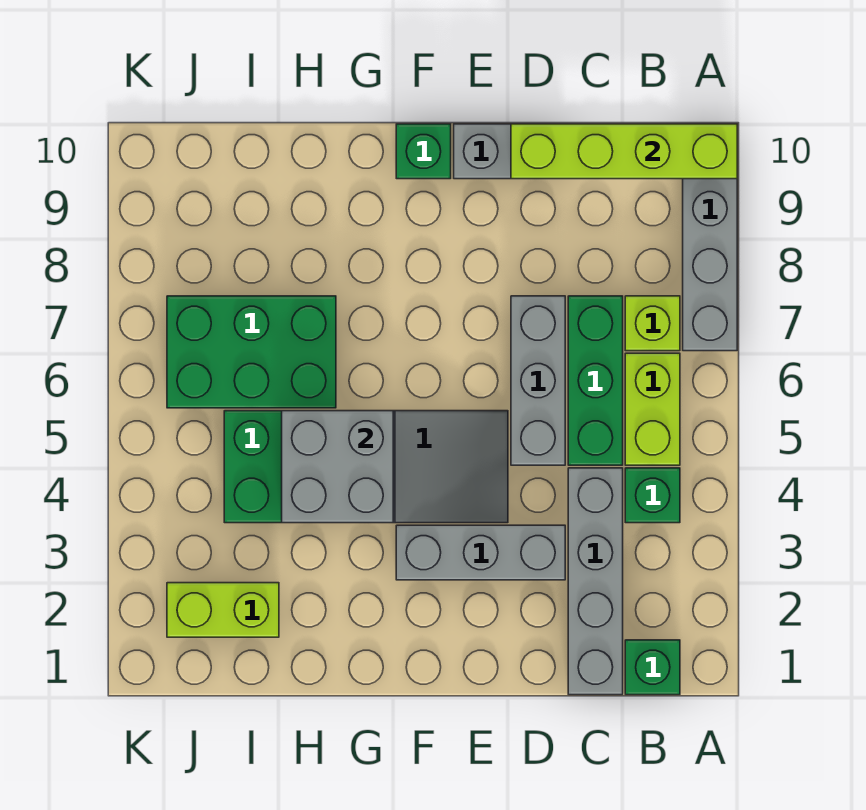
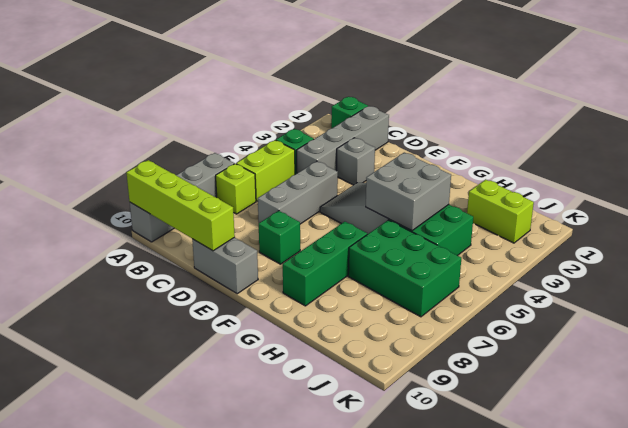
green brick C5:C7 level 1 -> green brick G7:G9 level 1
grey brick D3:F3 level 1 -> grey brick D3 level 1
green brick F10 level 1 -> green brick E8 level 1

